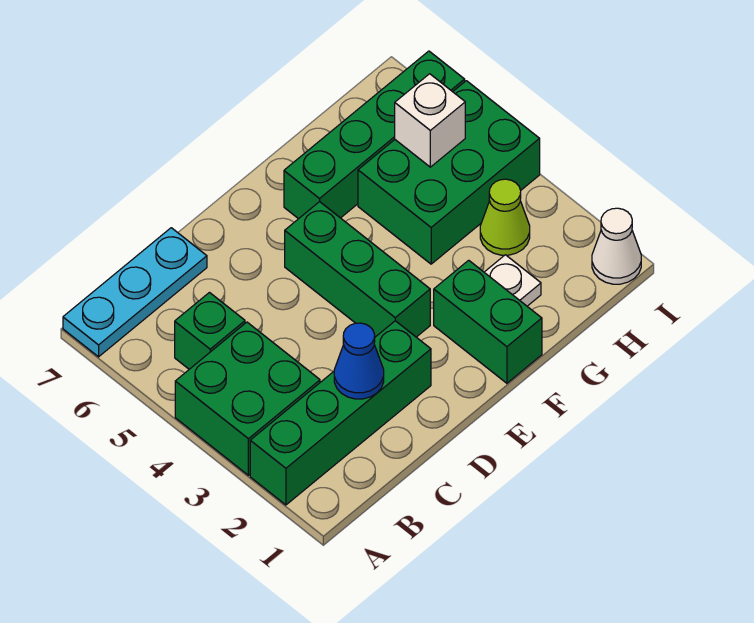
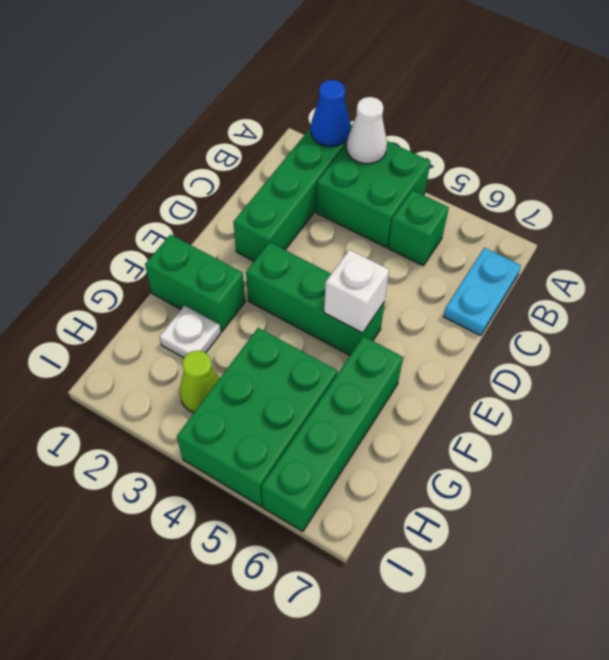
cyan plate A7:C7 level 1 -> cyan plate B7:C7 level 1
blue cone C2 level 2 -> blue cone A2 level 2
white brick H5 level 2 -> white brick E5 level 2
white cone I1 level 1 -> white cone A3 level 2

